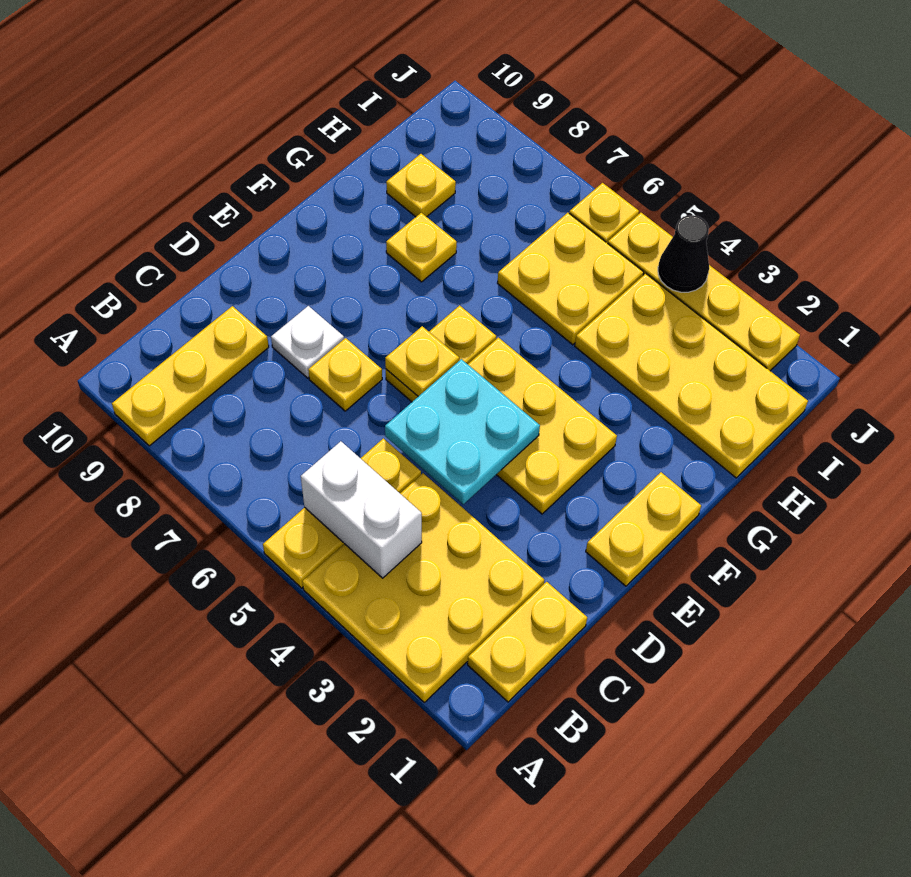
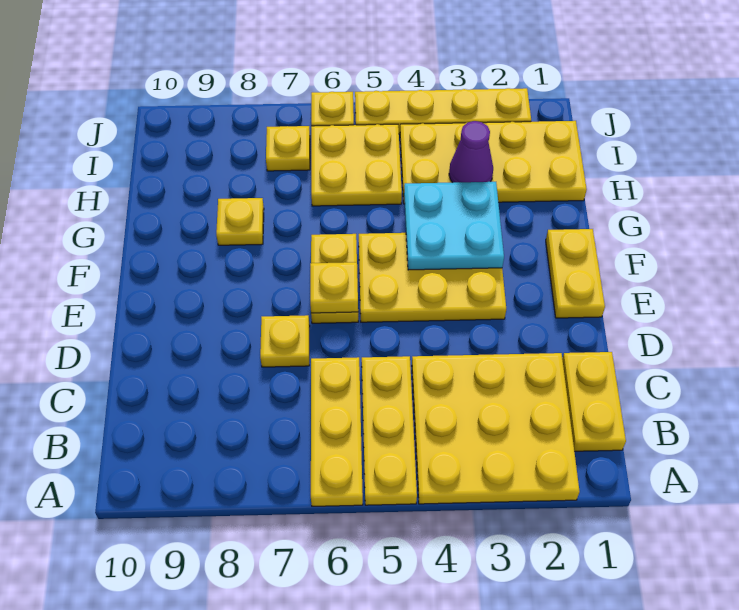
yellow plate A9:C9 level 1 -> yellow plate A6:C6 level 1
white brick B4:B5 level 2 -> none
cyan plate D4:E5 level 2 -> cyan plate F3:G4 level 2
white plate D8 level 1 -> none
none -> purple cone H3 level 2
yellow plate H9 level 1 -> yellow plate I7 level 1
black cone J4 level 2 -> none

